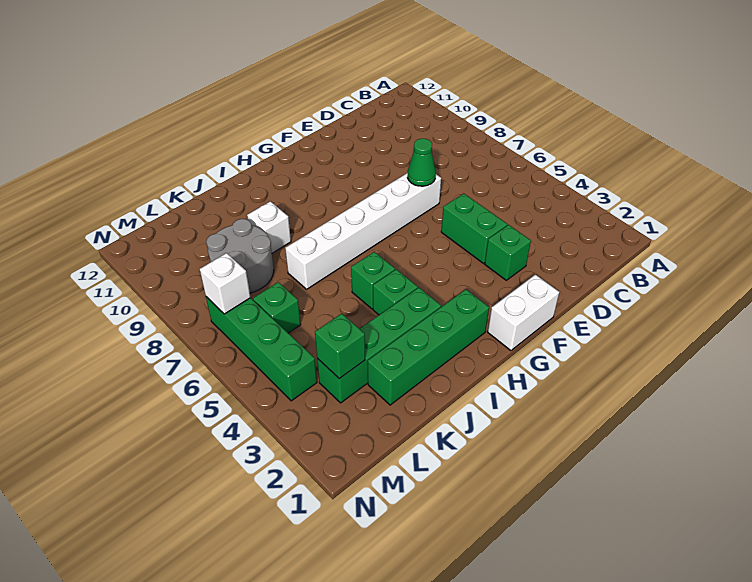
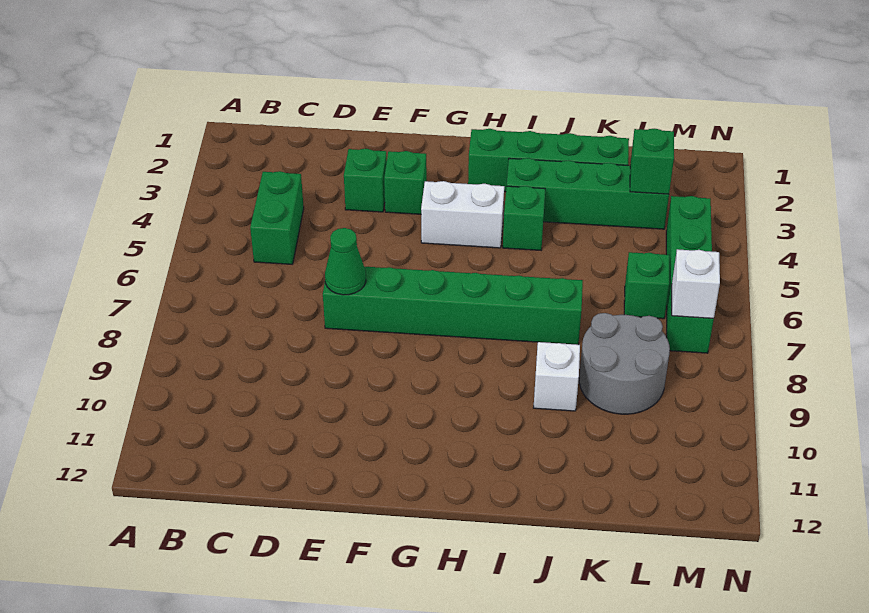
green brick E4:E5 level 1 -> green brick C4:C5 level 1
white brick E7:J7 level 1 -> green brick E7:J7 level 1
white brick F1:G1 level 1 -> white brick G4:H4 level 1
green brick I5 level 1 -> green brick F3 level 1

